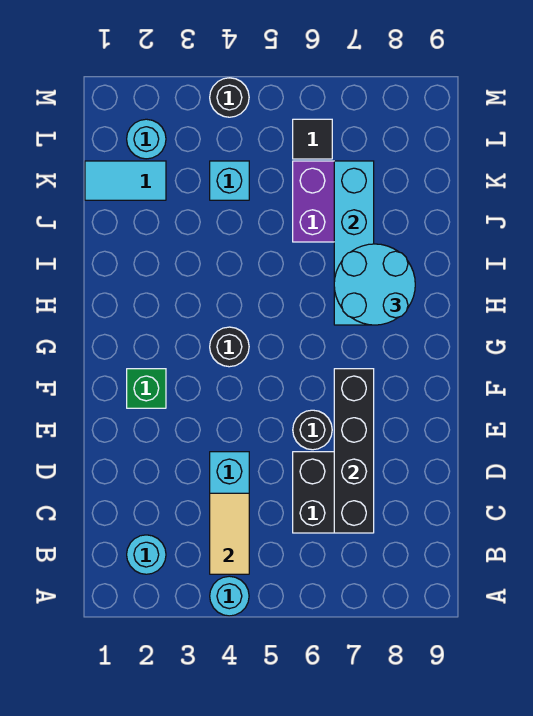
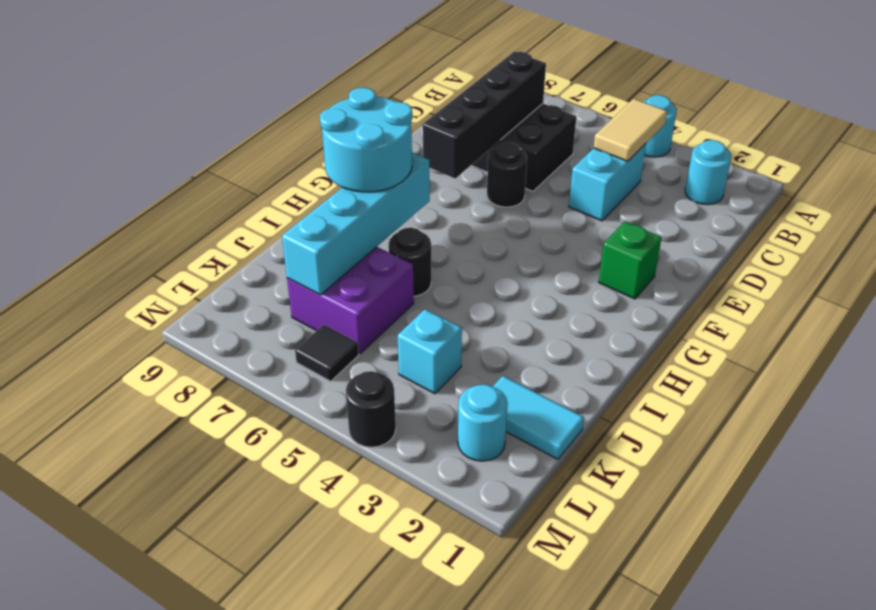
black round brick G4 level 1 -> black round brick I6 level 1

